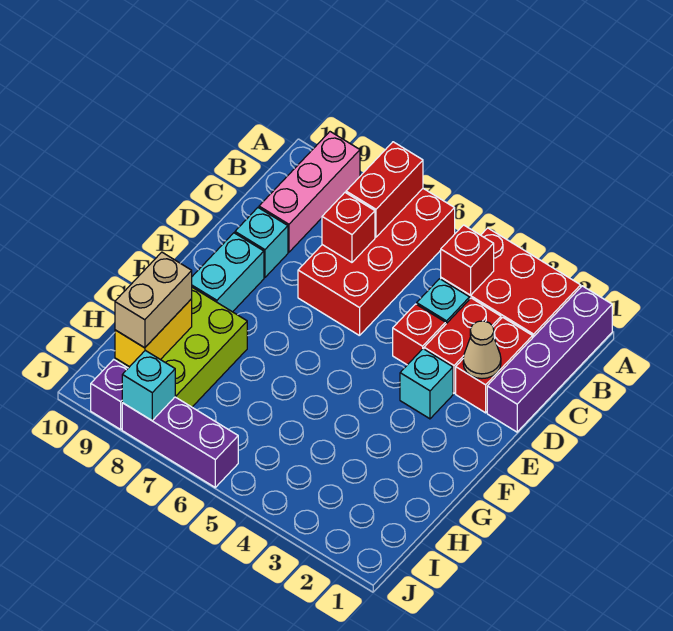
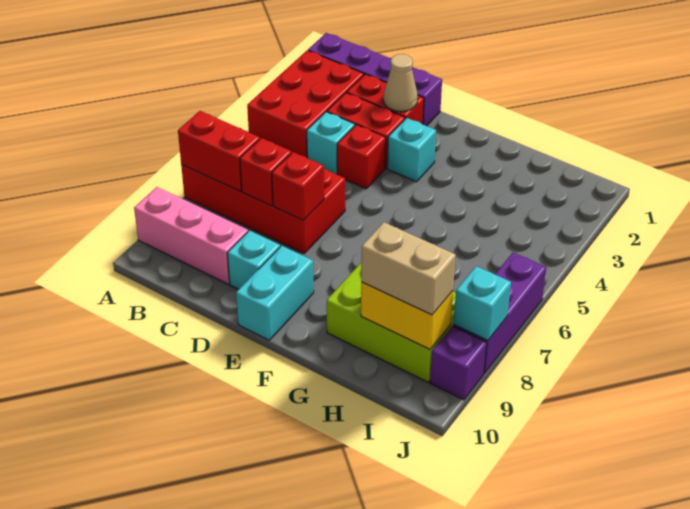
red brick B4 level 2 -> red brick D7 level 2
cyan brick E9:F9 level 1 -> cyan brick E9:E10 level 1

